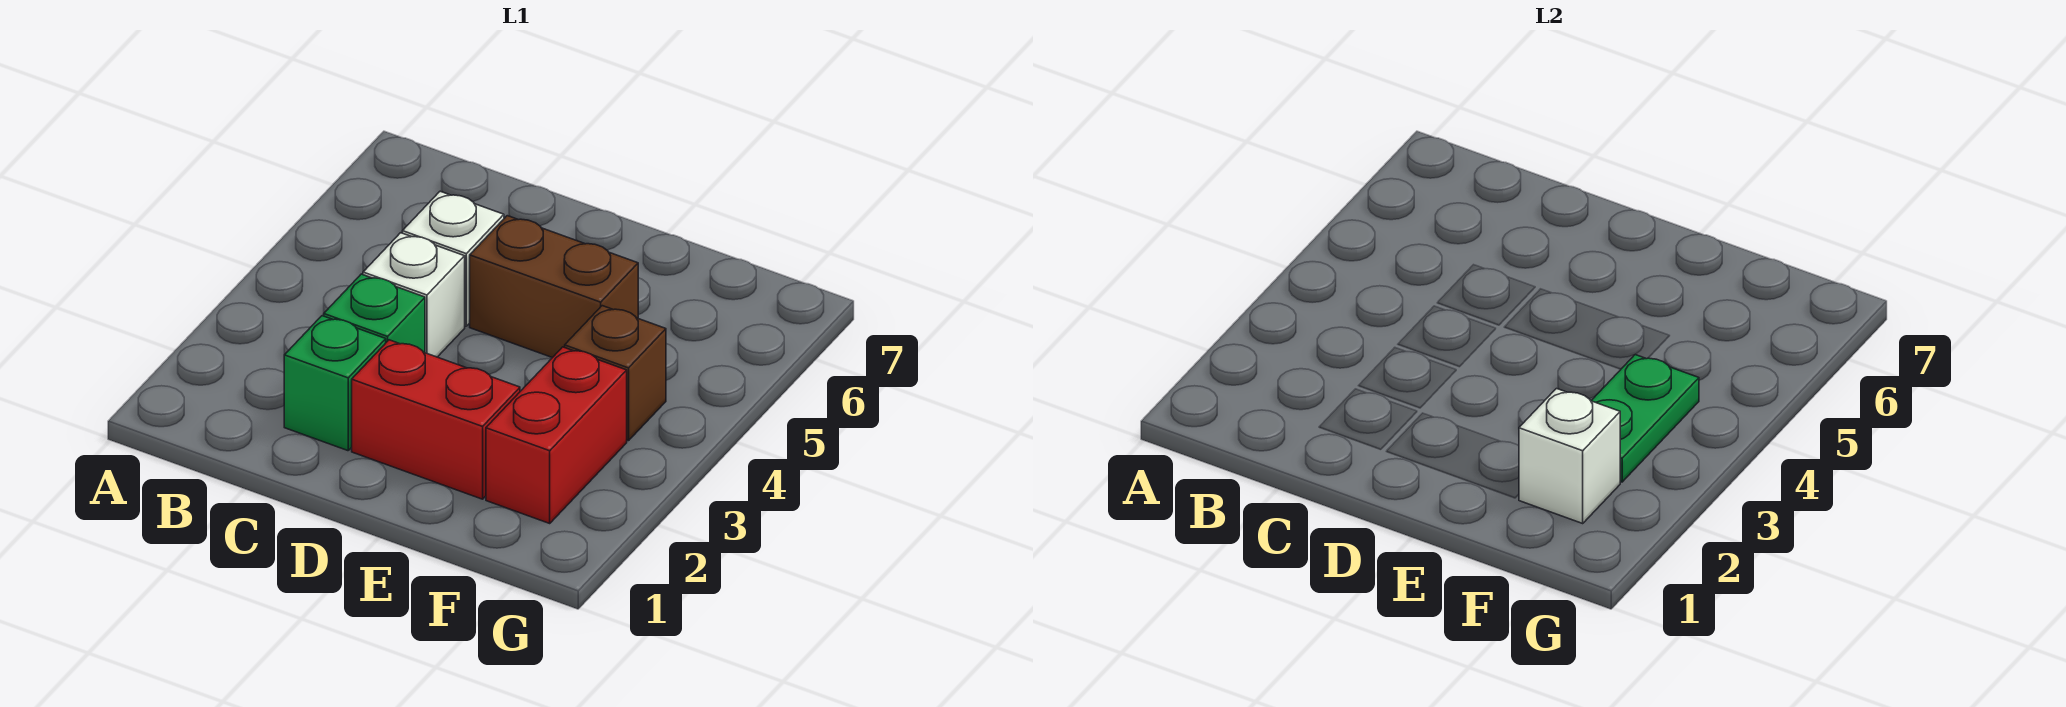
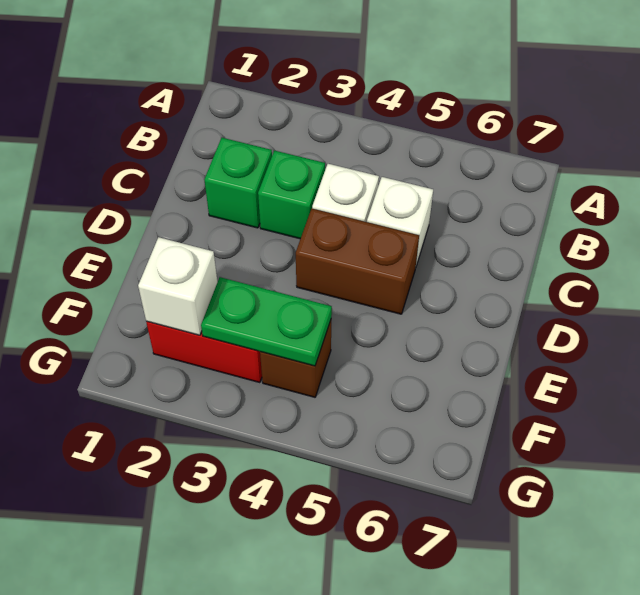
red brick D2:E2 level 1 -> none
brown brick D5:E5 level 1 -> brown brick D4:D5 level 1

